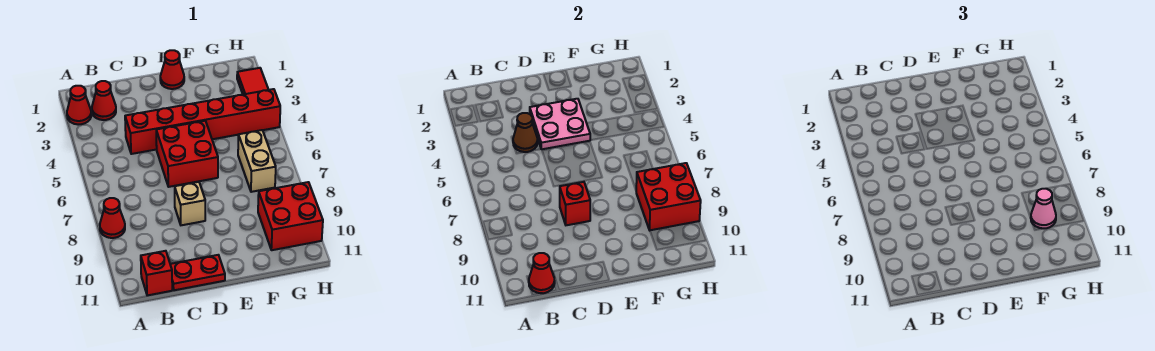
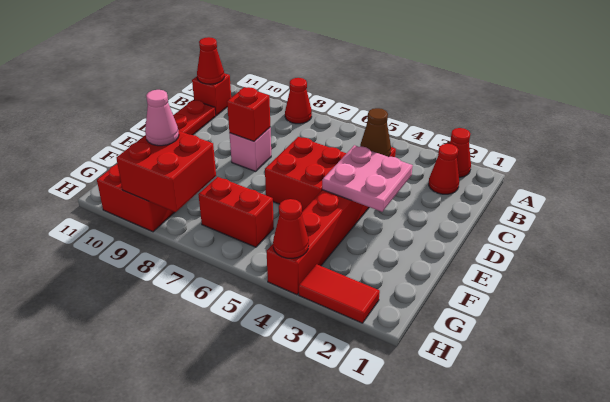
tan brick D8 level 1 -> pink brick D8 level 1
red cone E1 level 1 -> red cone H4 level 2
tan brick G6:G7 level 1 -> red brick G6:G7 level 1

